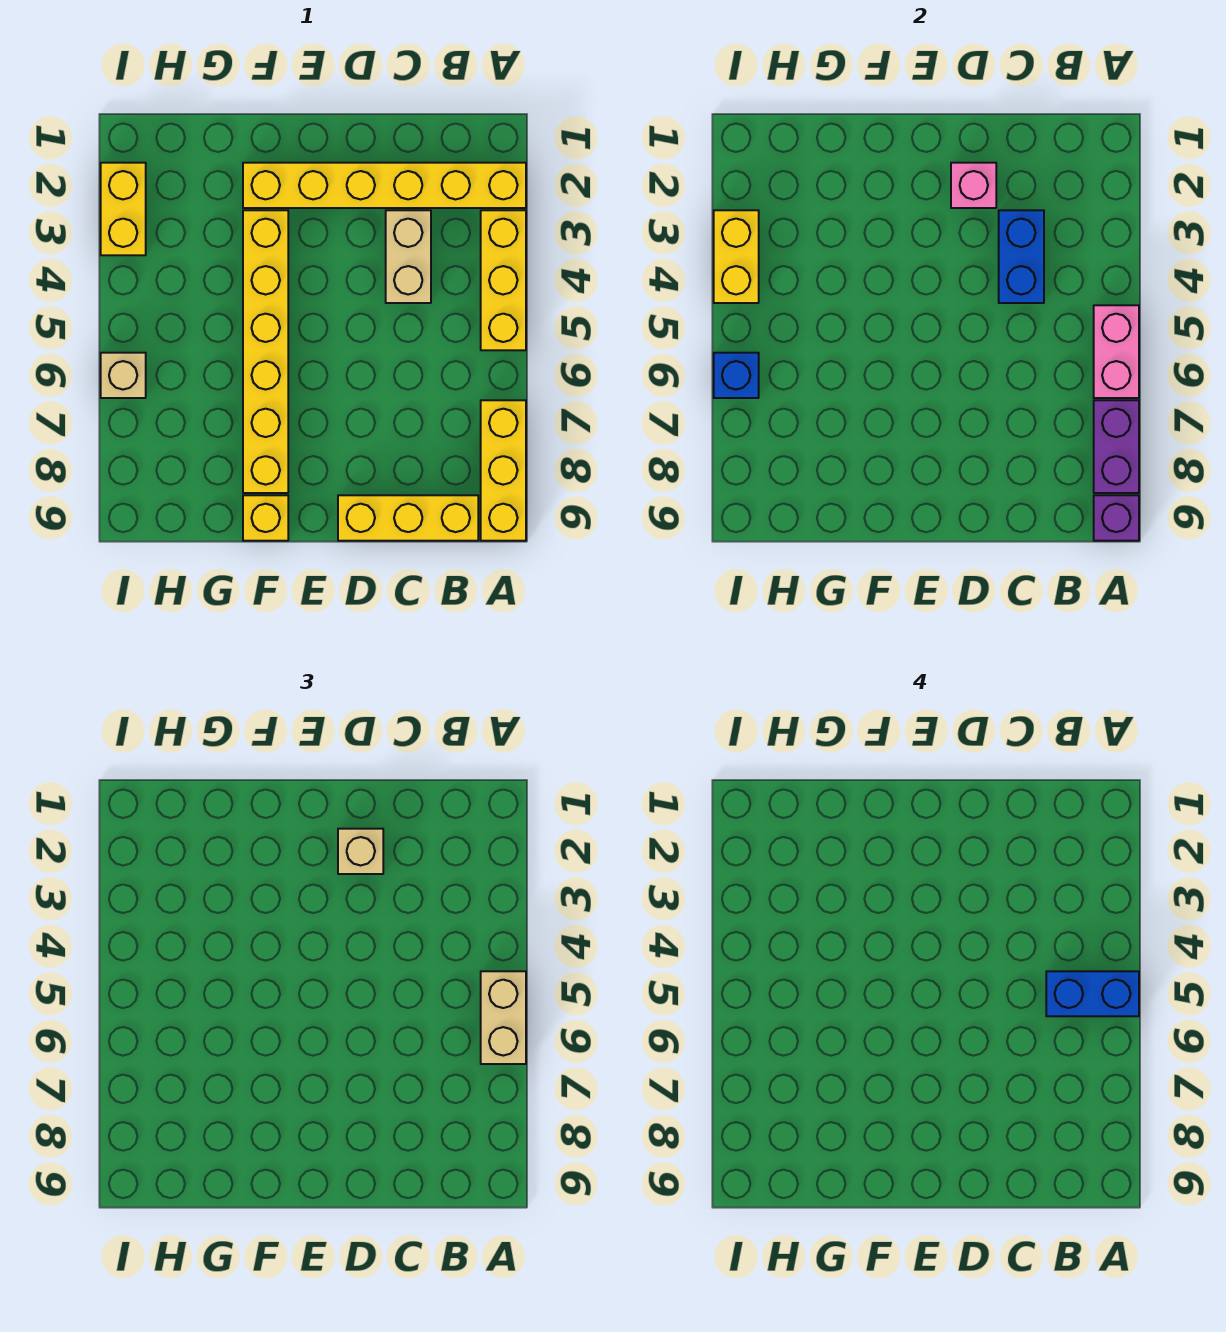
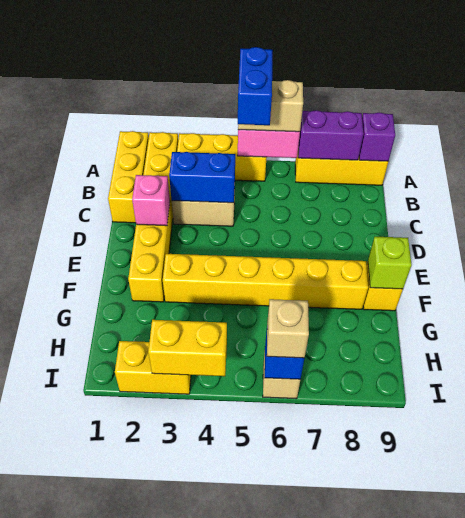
yellow brick B9:D9 level 1 -> yellow brick A1:C1 level 1
tan brick D2 level 3 -> tan brick I6 level 3
none -> lime brick F9 level 2

